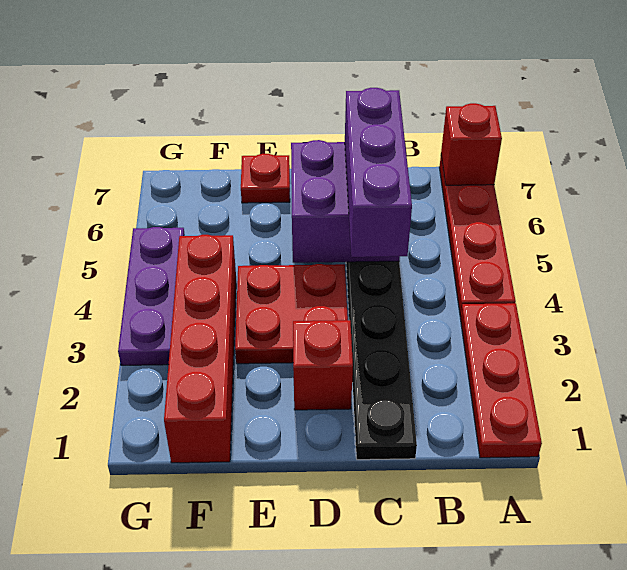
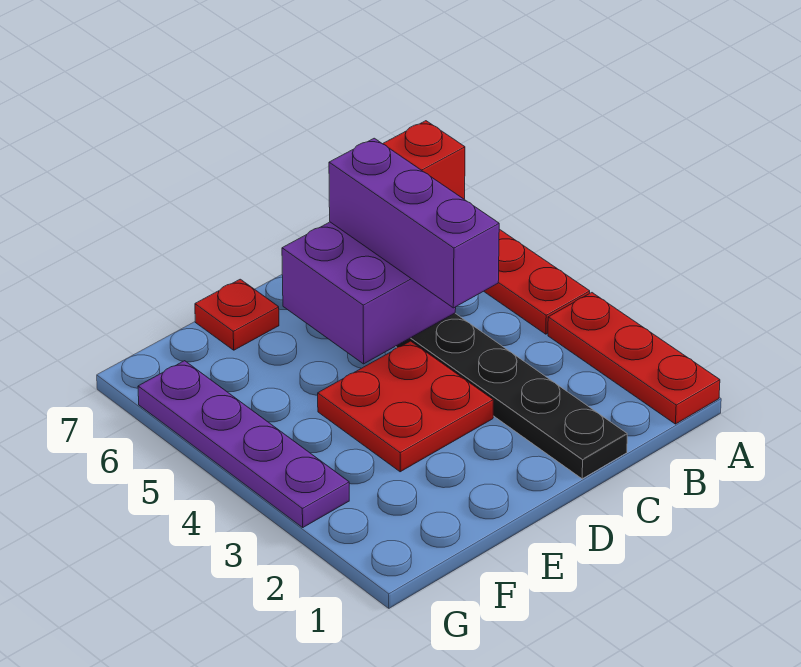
red brick D2 level 1 -> none
red brick F1:F4 level 1 -> none
purple plate G3:G5 level 1 -> purple plate G3:G6 level 1

